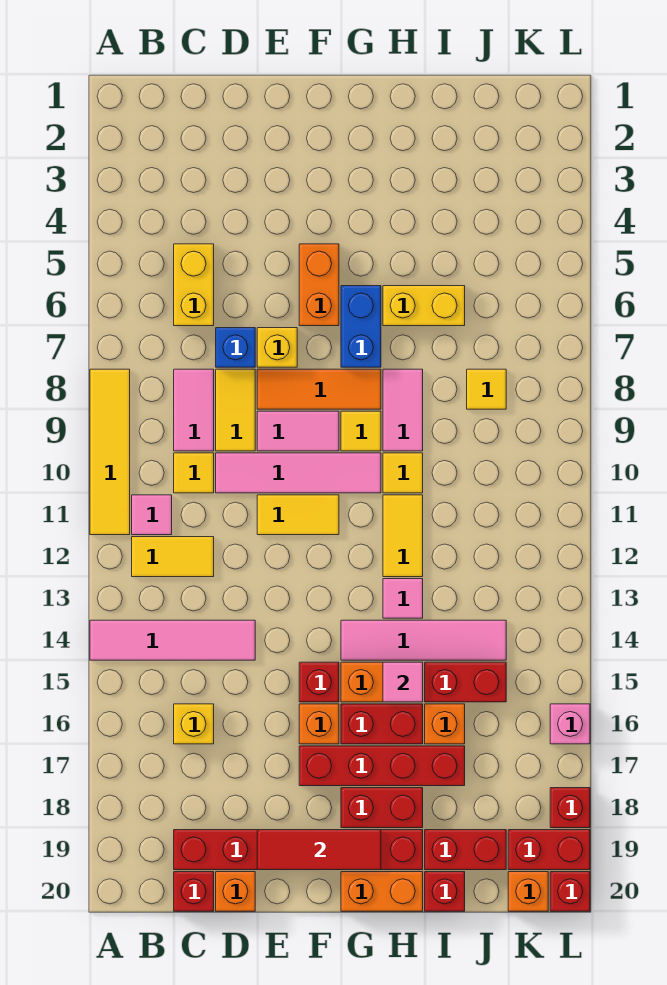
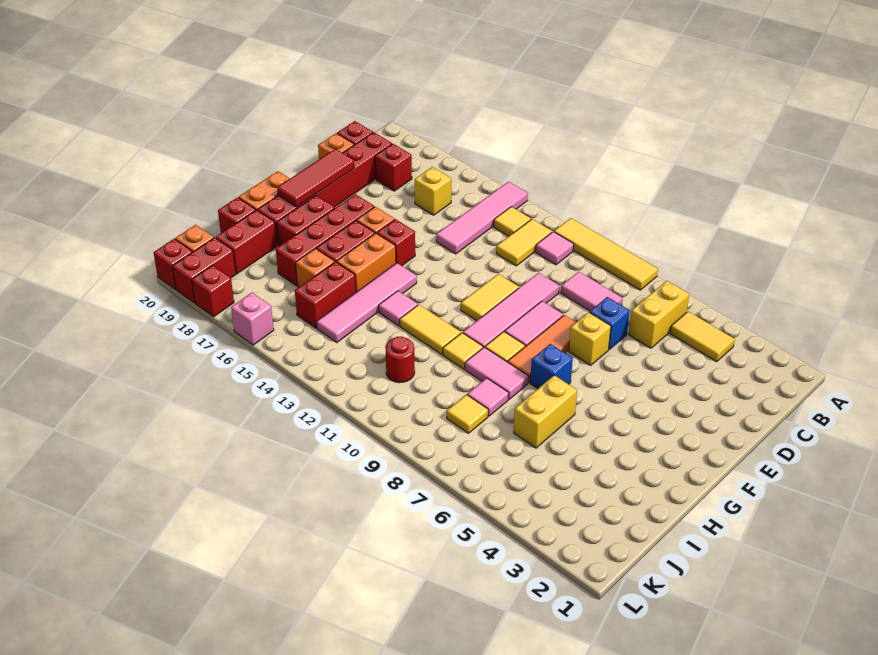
yellow brick C5:C6 level 1 -> yellow brick B6:C6 level 1
yellow tile C10 level 1 -> yellow tile B13 level 1
none -> red brick C18 level 1
yellow tile D8:D9 level 1 -> yellow tile B4:B5 level 1
orange brick F5:F6 level 1 -> none
blue brick G6:G7 level 1 -> blue brick G7 level 1
pink tile H15 level 2 -> pink tile I8 level 1
none -> red round brick J11 level 1

